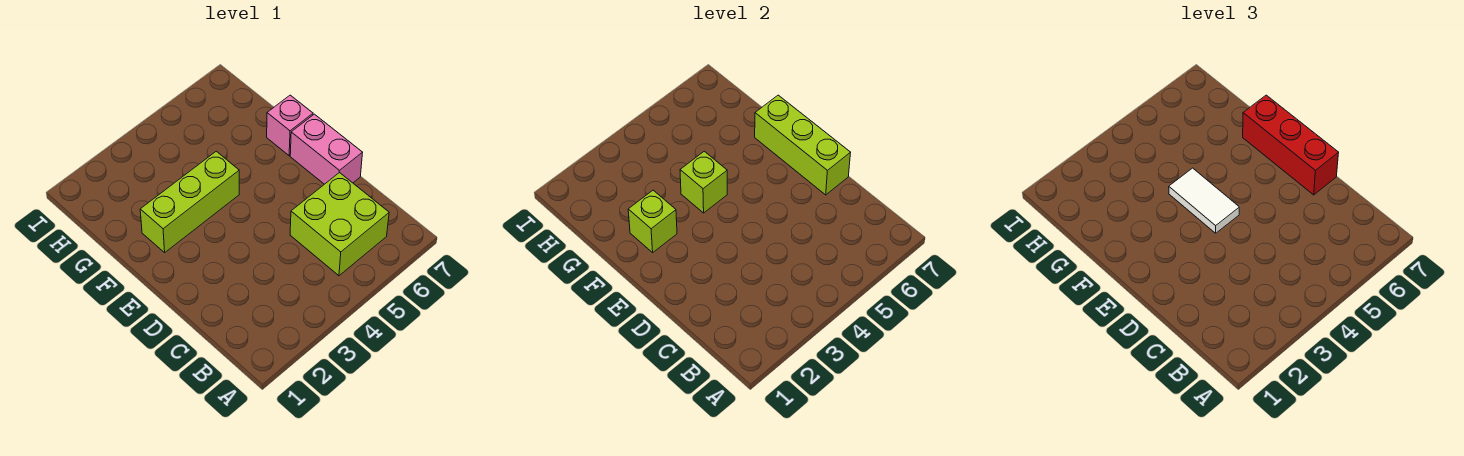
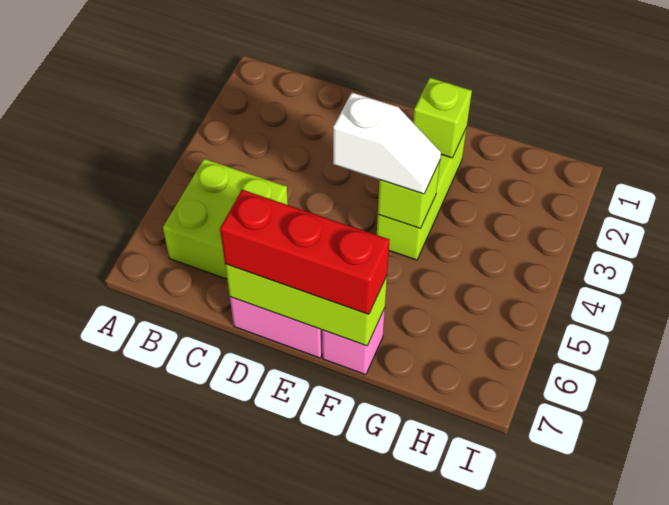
white tile E4:F4 level 3 -> white slope E4:F4 level 3 top E

